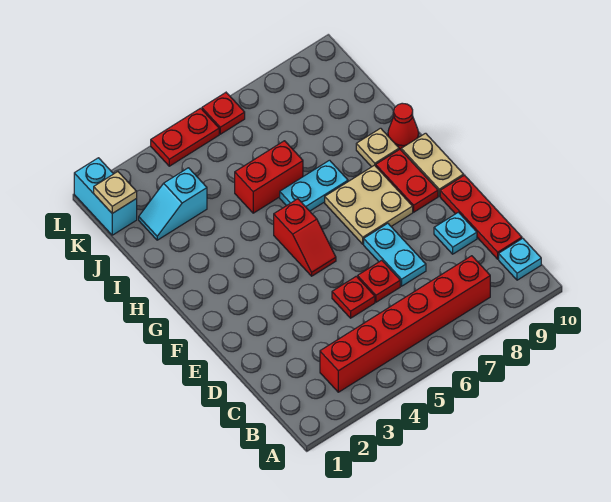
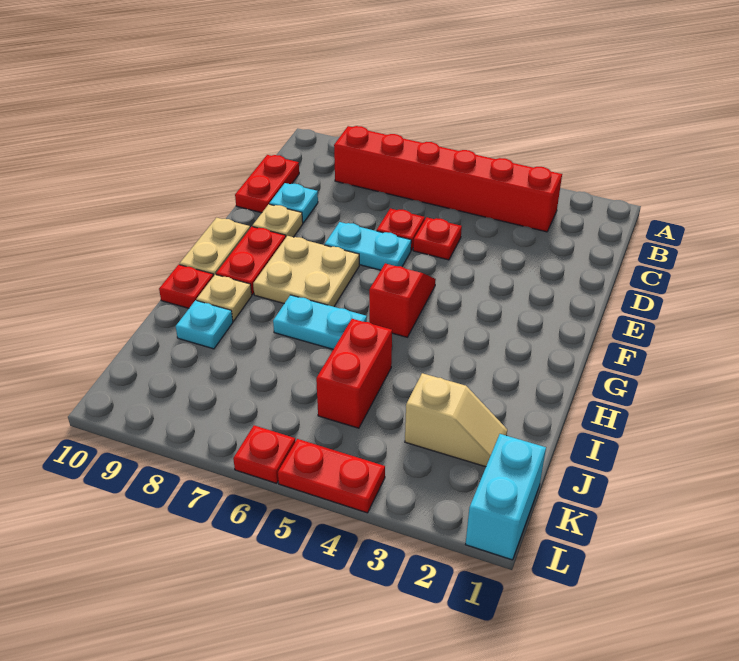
cyan plate B10 level 1 -> cyan plate I9 level 1
red plate C10:E10 level 1 -> red plate C10:D10 level 1
cyan plate D7:E7 level 1 -> cyan plate E6:E7 level 1
red cone H10 level 1 -> red plate H10 level 1
red brick I5:I6 level 1 -> red brick I5:J5 level 1
cyan slope J2:J3 level 1 top 3 -> tan slope J2:J3 level 1 top 3
tan plate K1 level 2 -> tan plate E9 level 1

